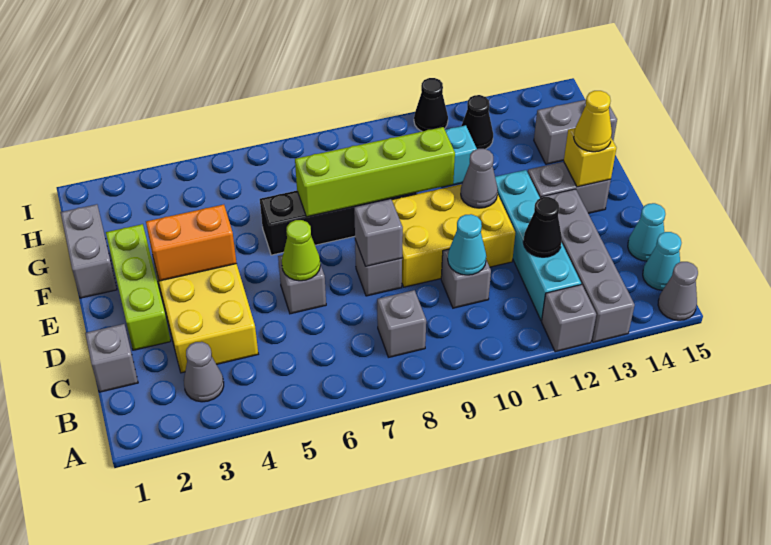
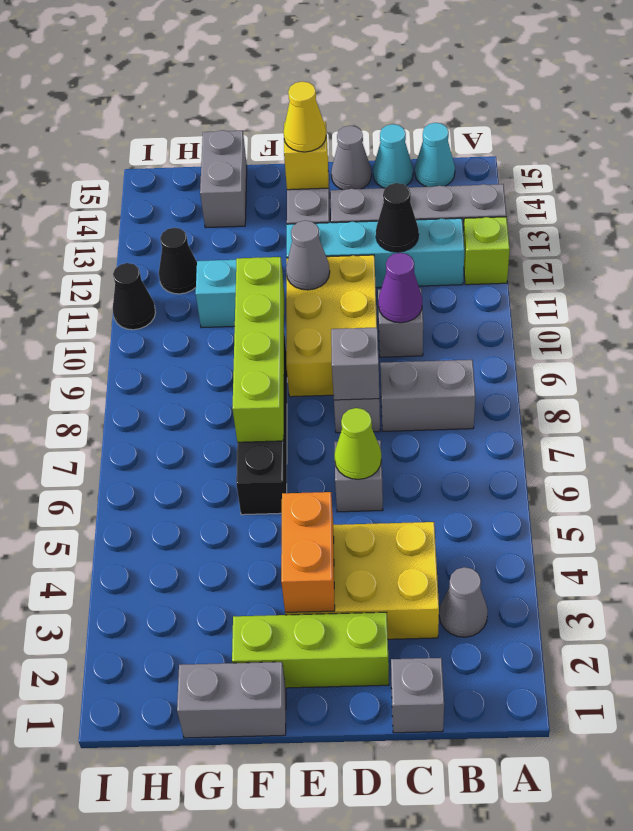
grey brick A12 level 1 -> lime brick A12 level 1
grey cone A15 level 1 -> grey cone D15 level 1
grey brick B8 level 1 -> grey brick B8:C8 level 1
cyan cone C10 level 2 -> purple cone C10 level 2

